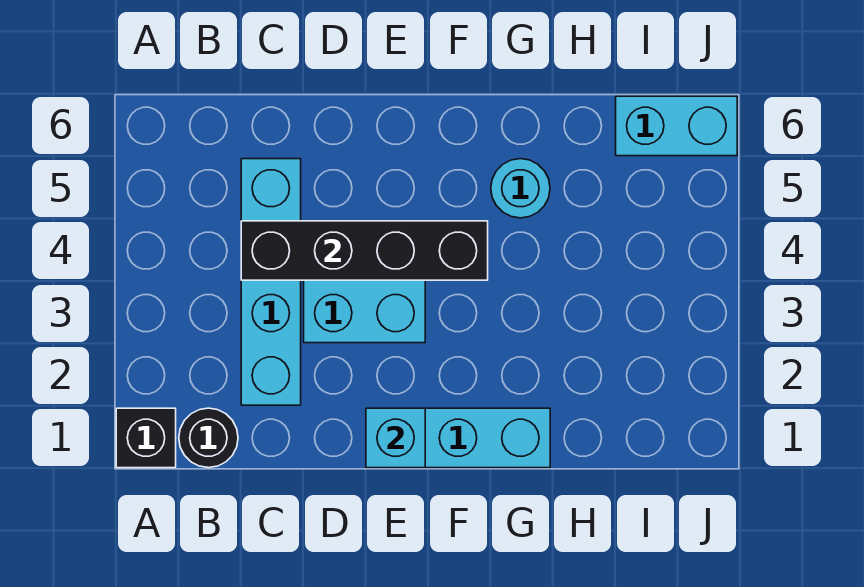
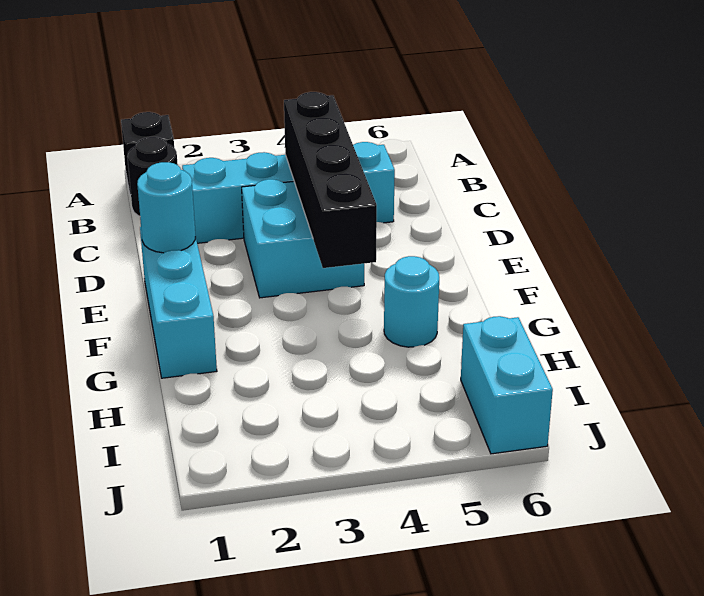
cyan brick E1 level 2 -> cyan round brick E1 level 2

